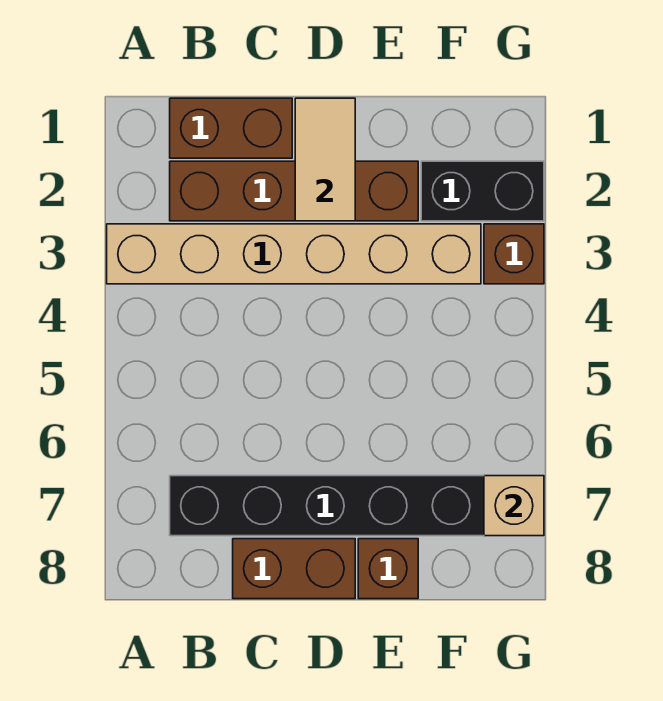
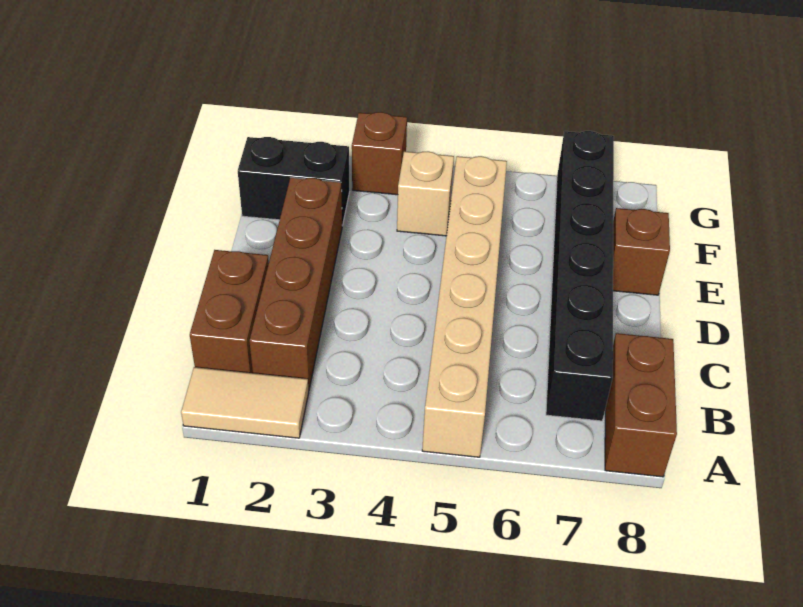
tan brick A3:F3 level 1 -> tan brick A5:F5 level 1
brown brick C8:D8 level 1 -> brown brick A8:B8 level 1
tan tile D1:D2 level 2 -> tan tile A1:A2 level 1
black brick F2:G2 level 1 -> black brick F1:F2 level 1
tan brick G7 level 2 -> tan brick F4 level 1

